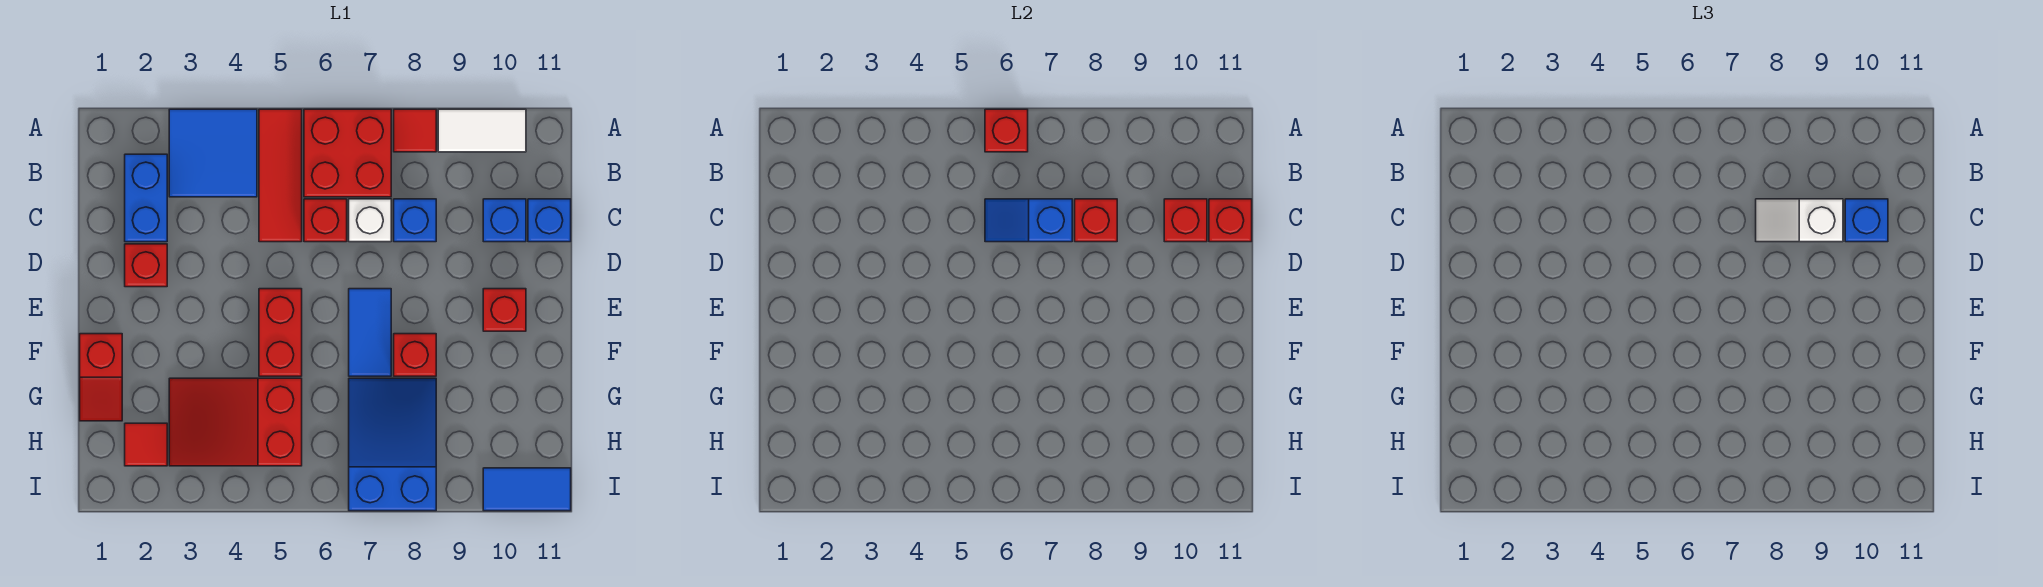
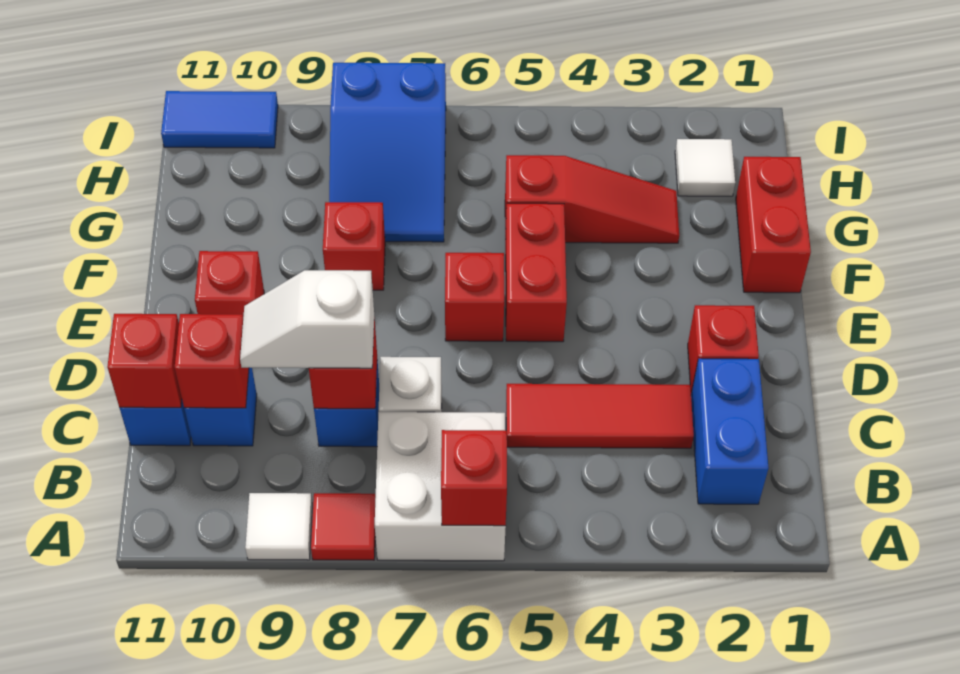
blue tile A3:B4 level 1 -> none
red tile A5:C5 level 1 -> red tile C3:C5 level 1
red brick A6:B7 level 1 -> white brick A6:B7 level 1
white tile A9:A10 level 1 -> white tile A9 level 1
red brick C6 level 1 -> red brick E6 level 1
blue slope C6:C7 level 2 top 7 -> none
white slope C8:C9 level 3 top 9 -> white slope C8:C9 level 3 top 8
blue brick C10 level 3 -> none
blue tile E7:F7 level 1 -> none
red slope F1:G1 level 1 top F -> red brick F1:G1 level 1
red slope G3:H5 level 1 top 5 -> red slope G3:G5 level 1 top 5
red tile H2 level 1 -> white tile H2 level 1

